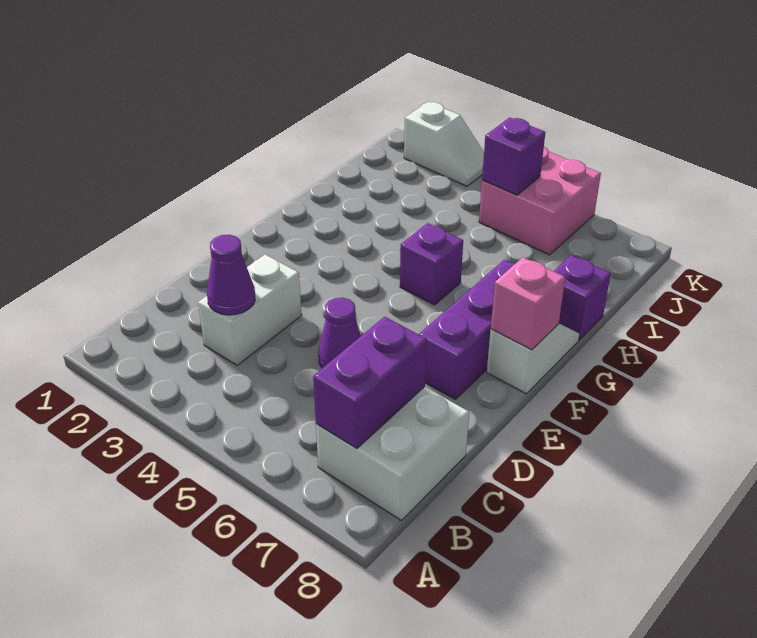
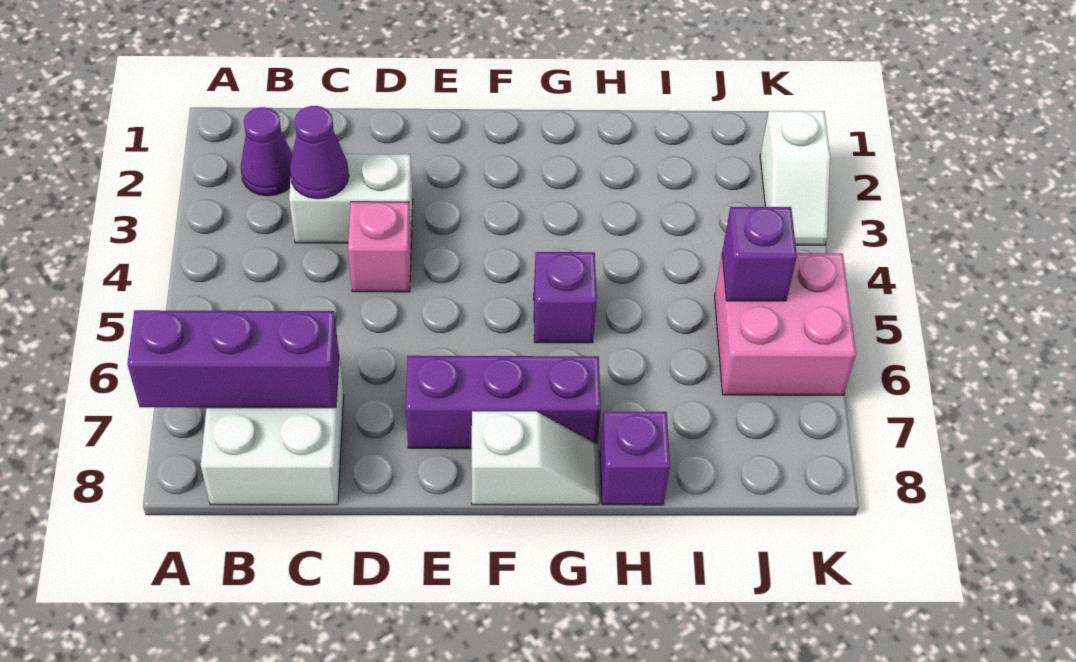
purple brick B7:C7 level 2 -> purple brick A7:C7 level 2
purple cone D5 level 1 -> purple cone B2 level 1
pink brick F8 level 2 -> pink brick D4 level 1

